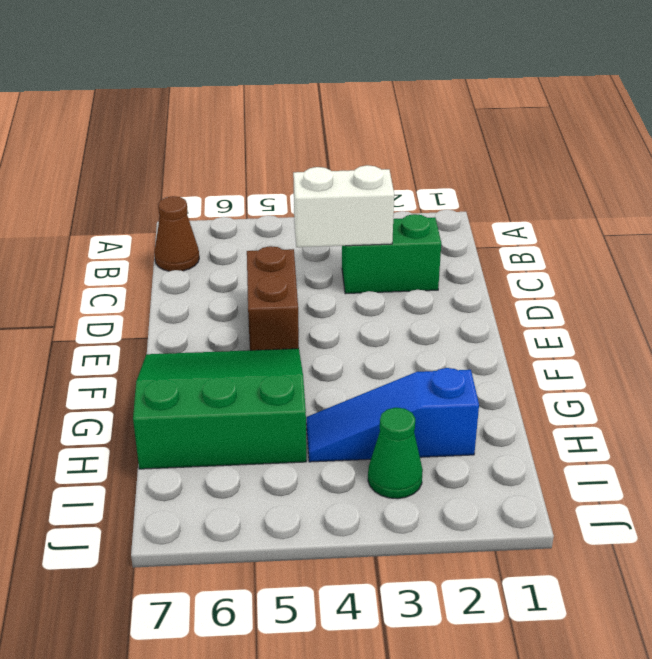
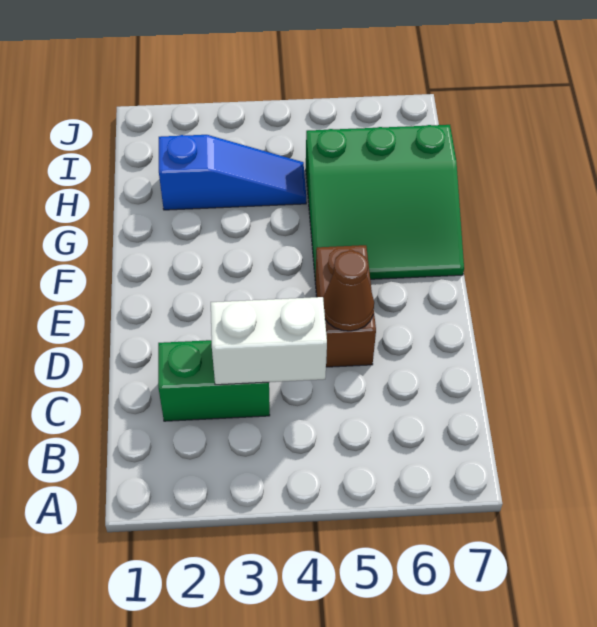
brown cone B7 level 1 -> brown cone D5 level 2
green cone I3 level 1 -> none

